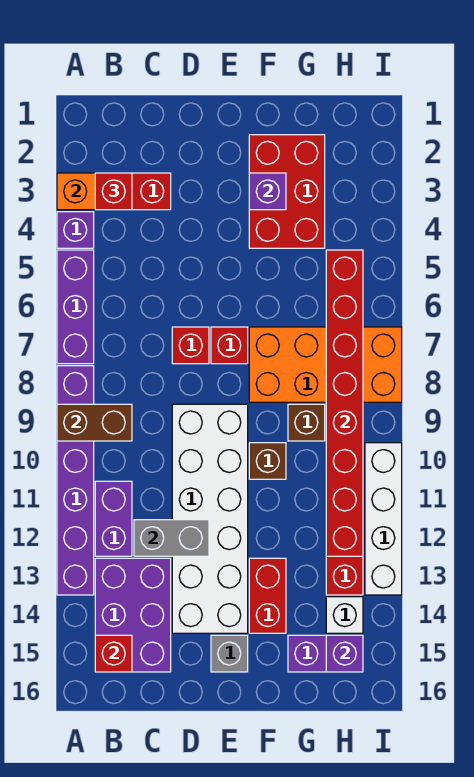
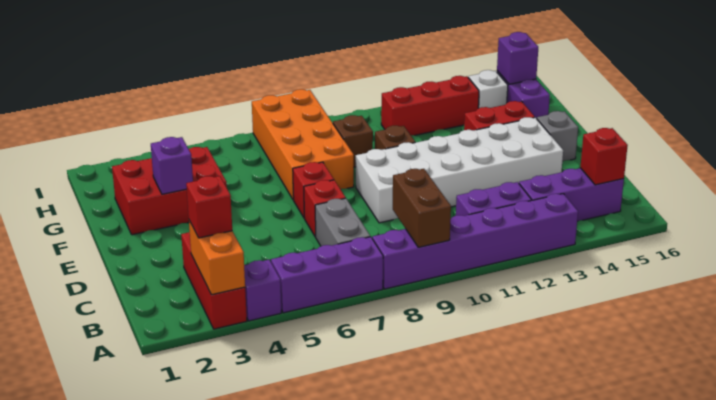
purple brick B13:C15 level 1 -> purple brick B13:B15 level 1
grey brick C12:D12 level 2 -> grey brick B7:C7 level 1
red brick H5:H12 level 2 -> none
white brick I10:I13 level 1 -> none

